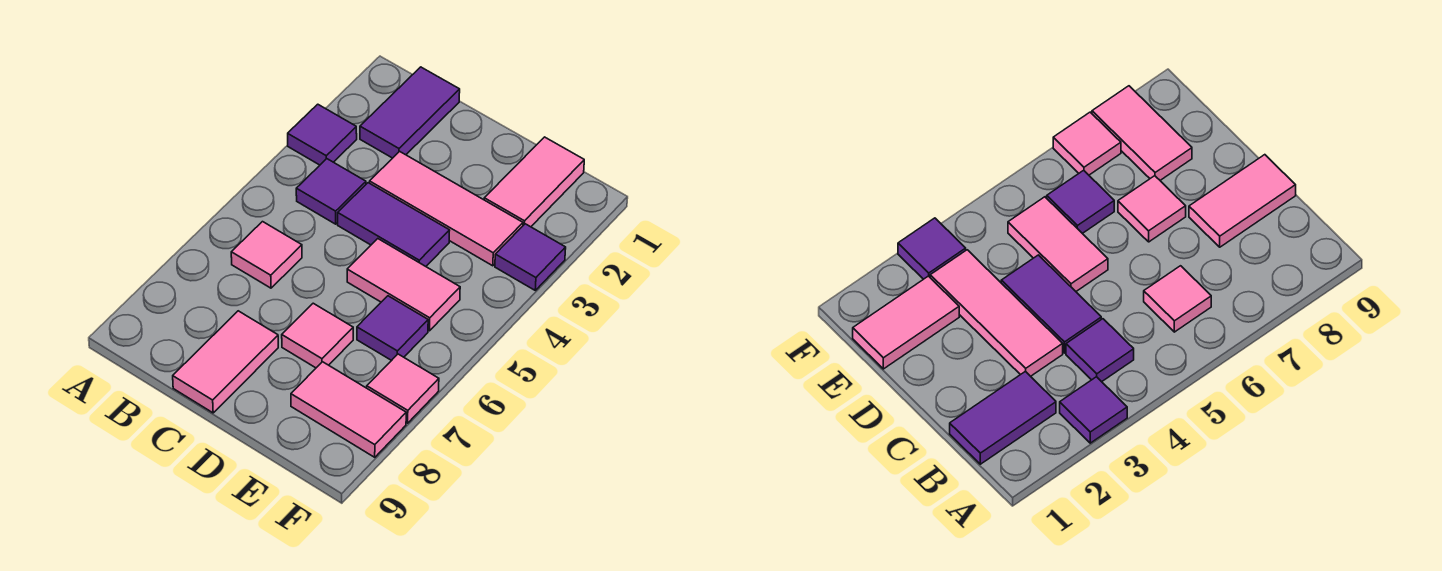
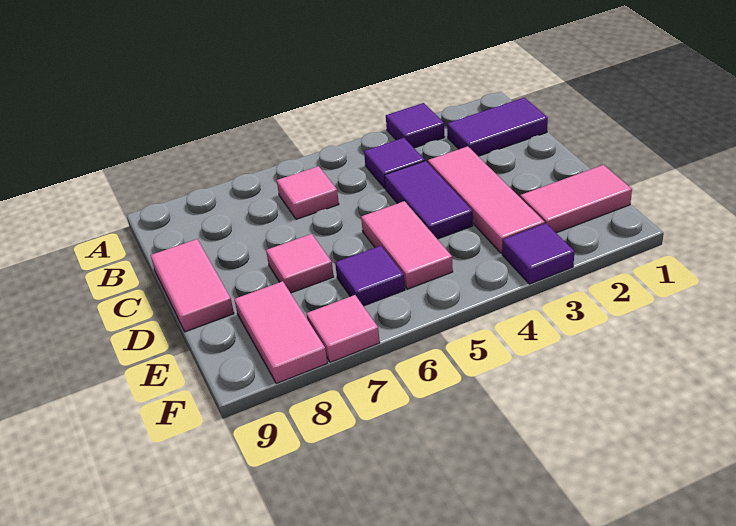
pink tile C8:C9 level 1 -> pink tile C9:D9 level 1

